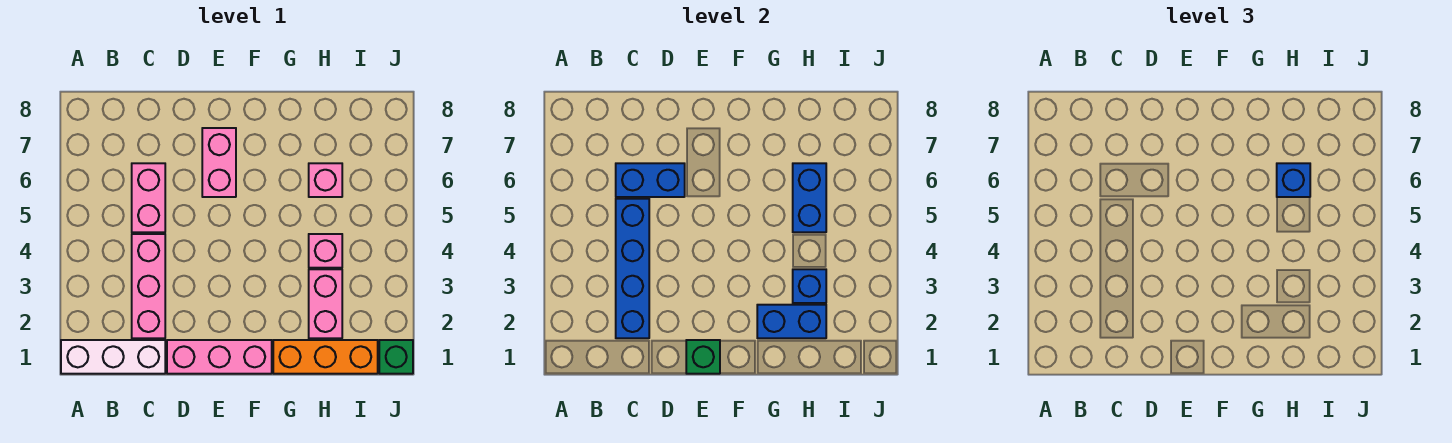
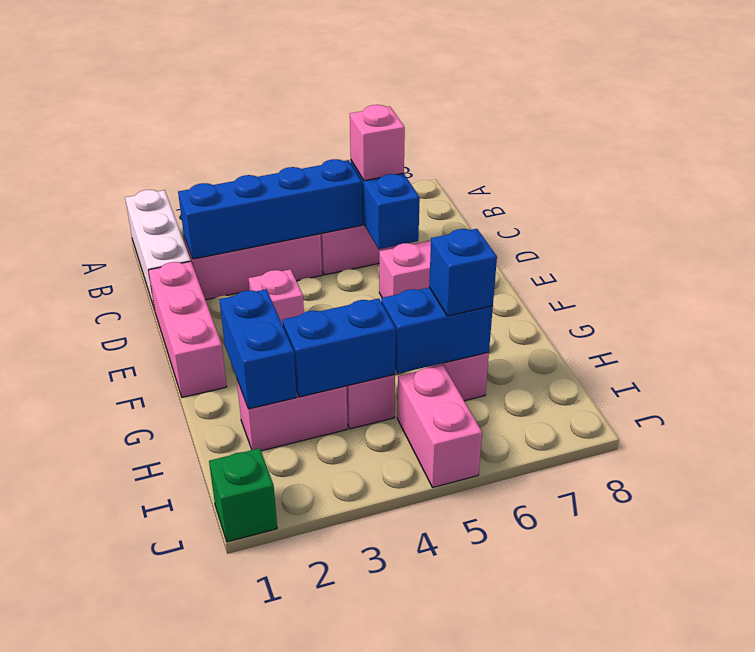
none -> pink brick C6 level 3
green brick E1 level 2 -> none
none -> pink brick E3 level 1
orange brick G1:I1 level 1 -> none
blue brick H3 level 2 -> blue brick H3:H4 level 2
none -> pink brick I5:J5 level 1

